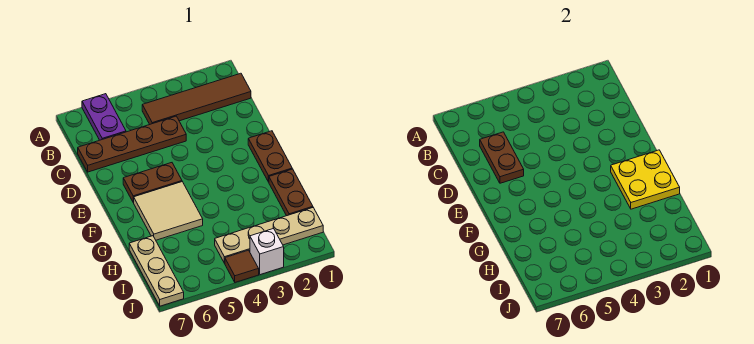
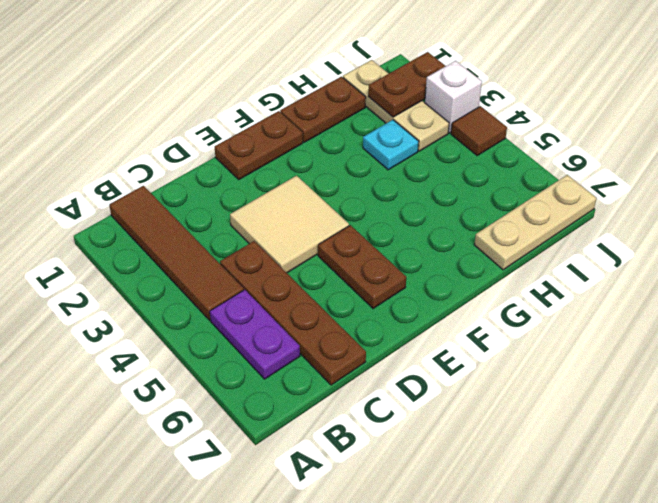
purple plate A6:B6 level 1 -> purple plate B5:B6 level 1
brown plate C6:D6 level 2 -> brown plate I2:J2 level 2
yellow plate F1:G2 level 2 -> none
tan tile F5:G6 level 1 -> tan tile D3:E4 level 1
none -> cyan plate H3 level 1
tan plate I1:I4 level 1 -> tan plate I1:I3 level 1

